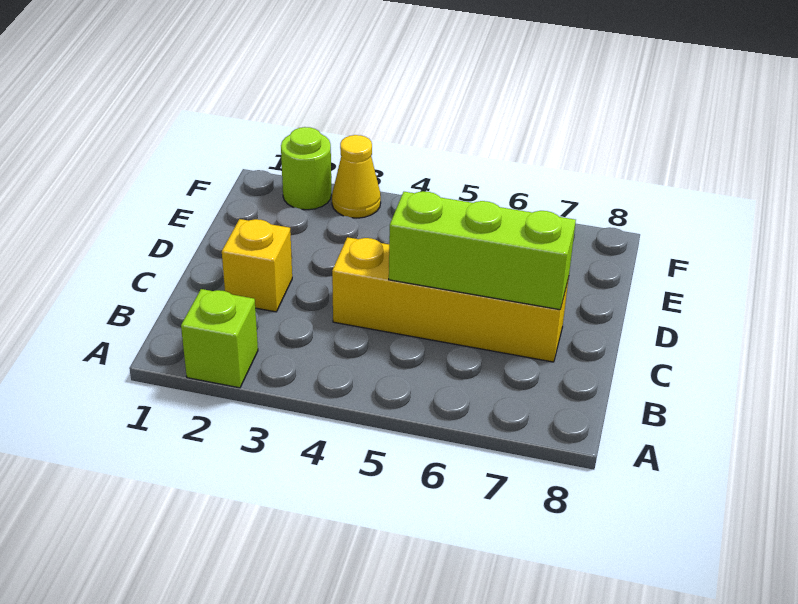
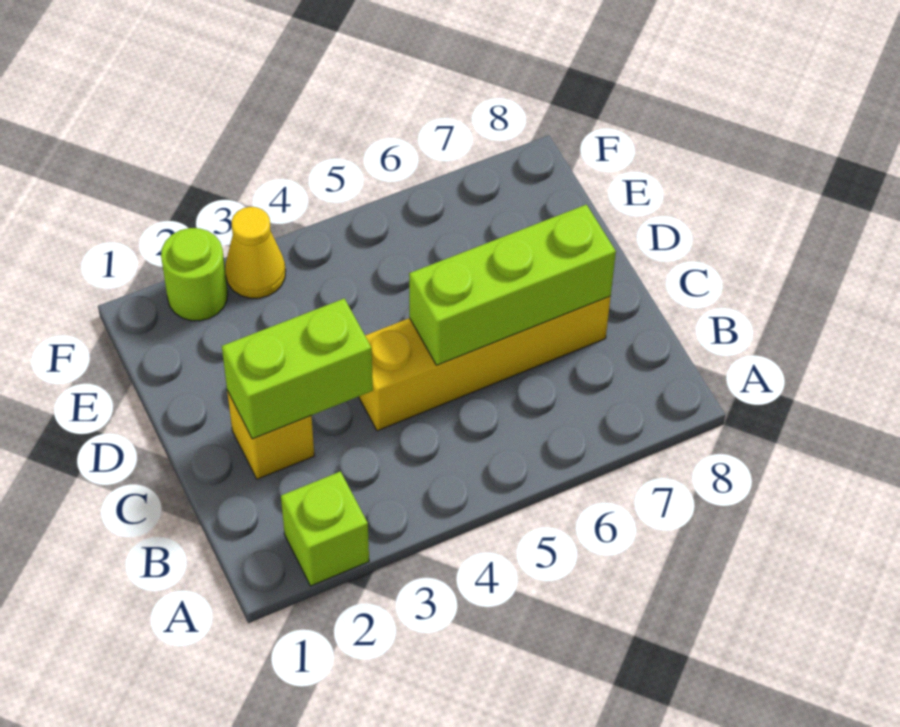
none -> lime brick C2:C3 level 2

